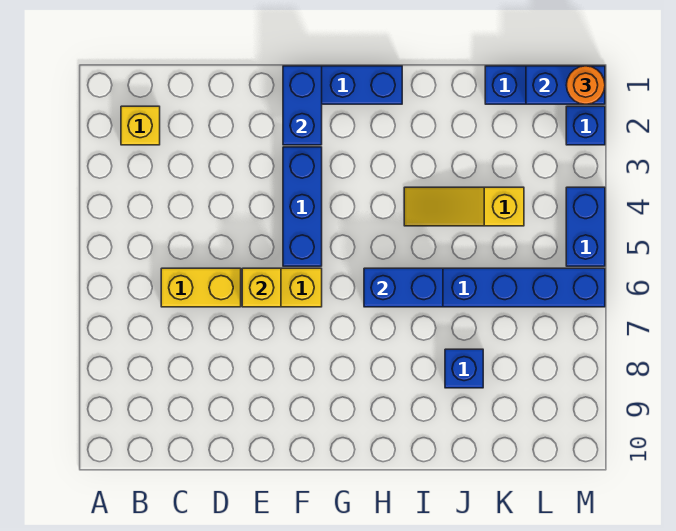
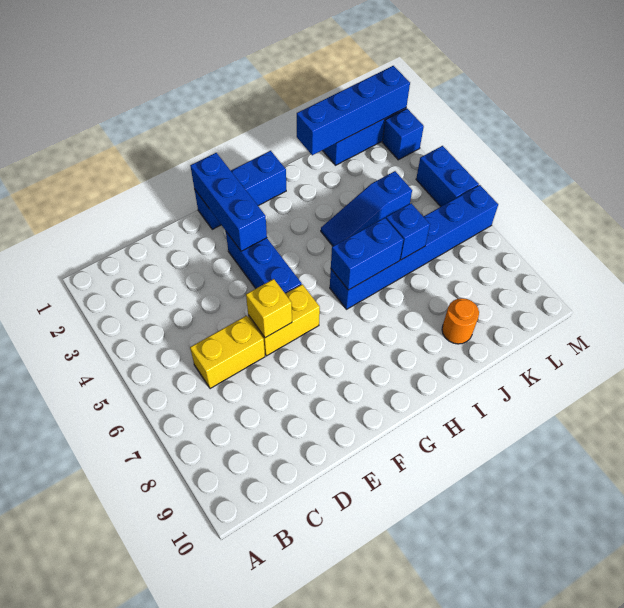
yellow brick B2 level 1 -> none
blue brick F1:F2 level 2 -> blue brick F1:F3 level 2
yellow slope I4:K4 level 1 top K -> blue slope I4:K4 level 1 top K
blue brick J8 level 1 -> blue brick J6 level 2
blue brick L1:M1 level 2 -> blue brick J1:M1 level 2
orange round brick M1 level 3 -> orange round brick J9 level 1

